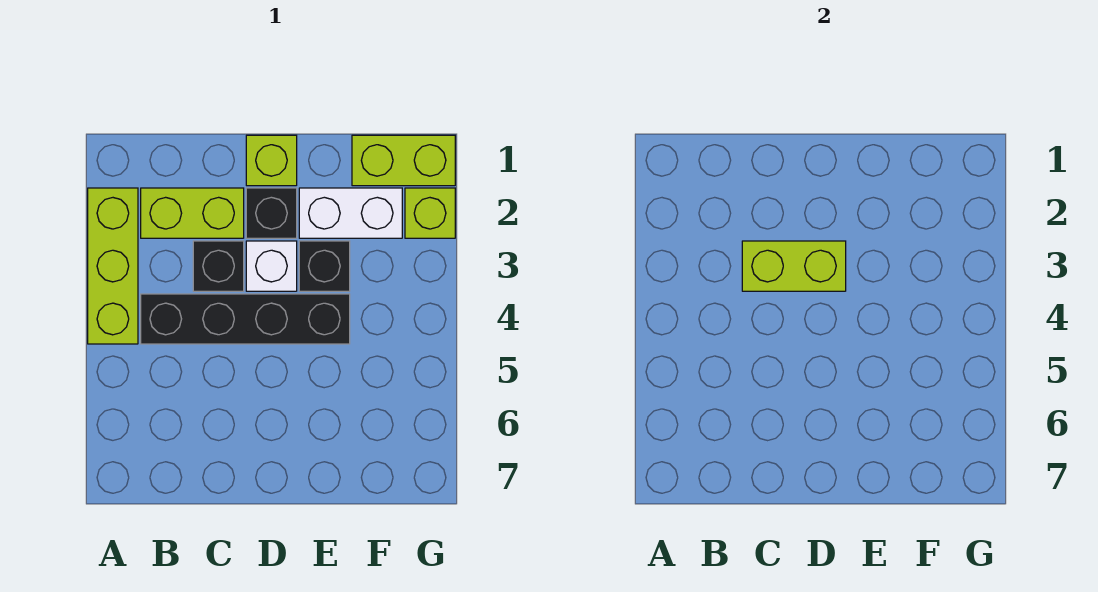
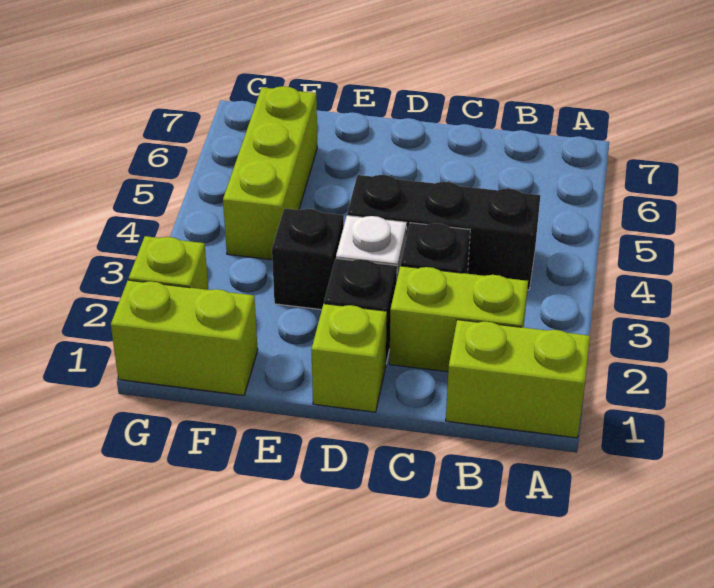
lime brick A2:A4 level 1 -> lime brick F4:F6 level 1
black brick B4:E4 level 1 -> black brick B4:D4 level 1
lime brick C3:D3 level 2 -> lime brick A1:B1 level 1
white brick E2:F2 level 1 -> none

